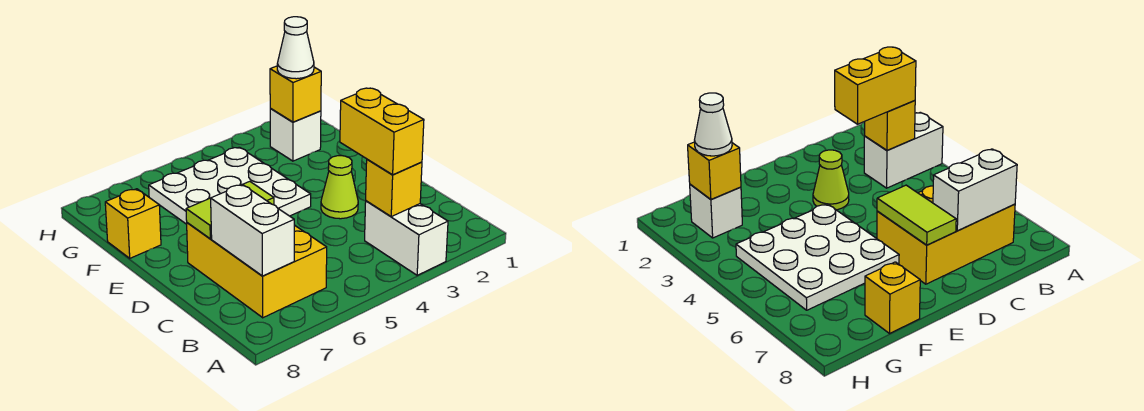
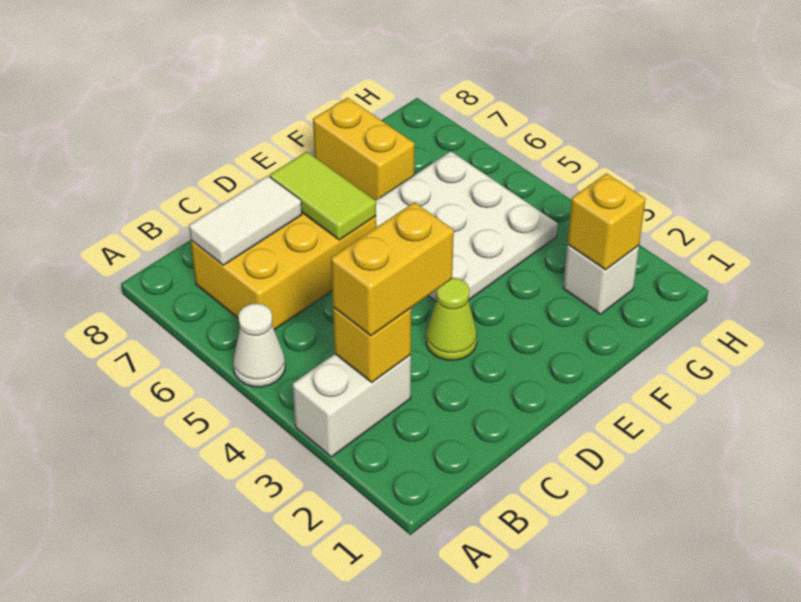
white brick B7:C7 level 2 -> white tile B7:C7 level 2
yellow brick F8 level 1 -> yellow brick F7:F8 level 1
white cone G2 level 3 -> white cone A5 level 1

